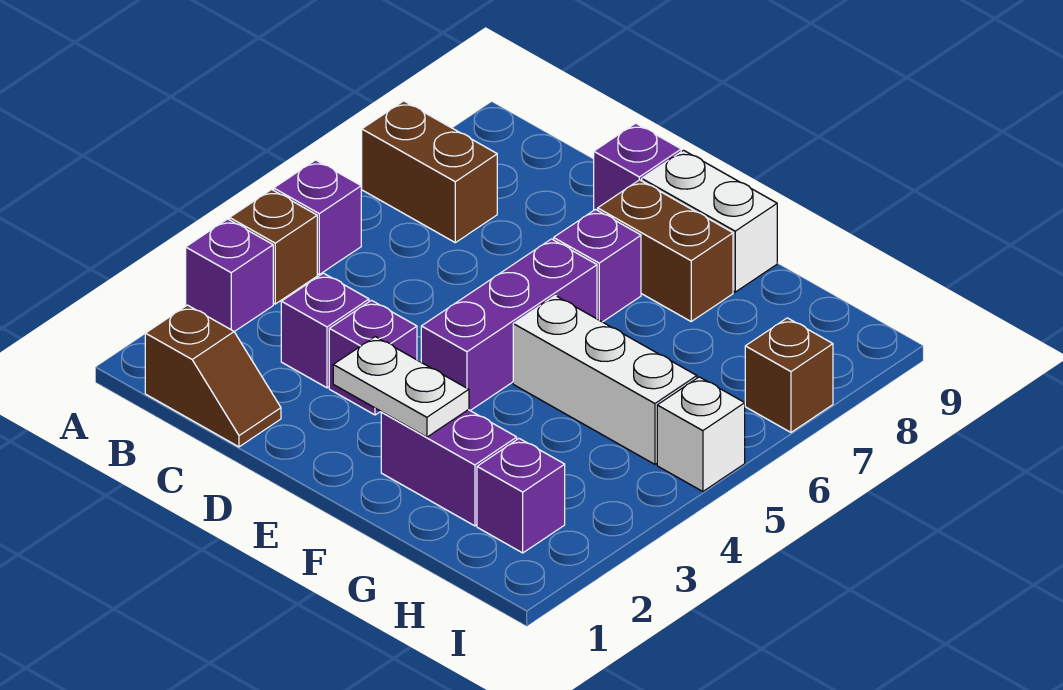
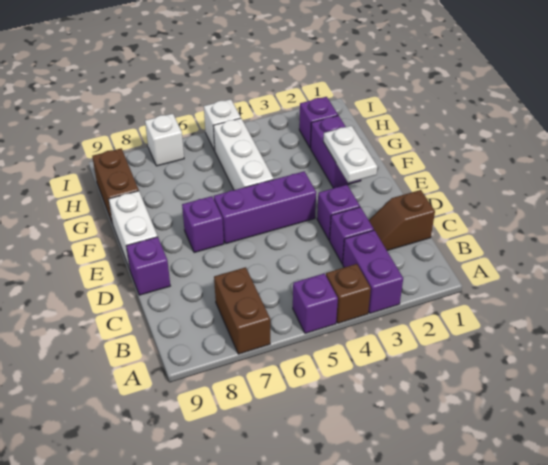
purple brick A3 level 1 -> purple brick A3:B3 level 1
brown slope B1:C1 level 1 top B -> brown slope C1:C2 level 1 top 1
brown brick E8:F8 level 1 -> brown brick G9:H9 level 1
brown brick I7 level 1 -> white brick I7 level 1

